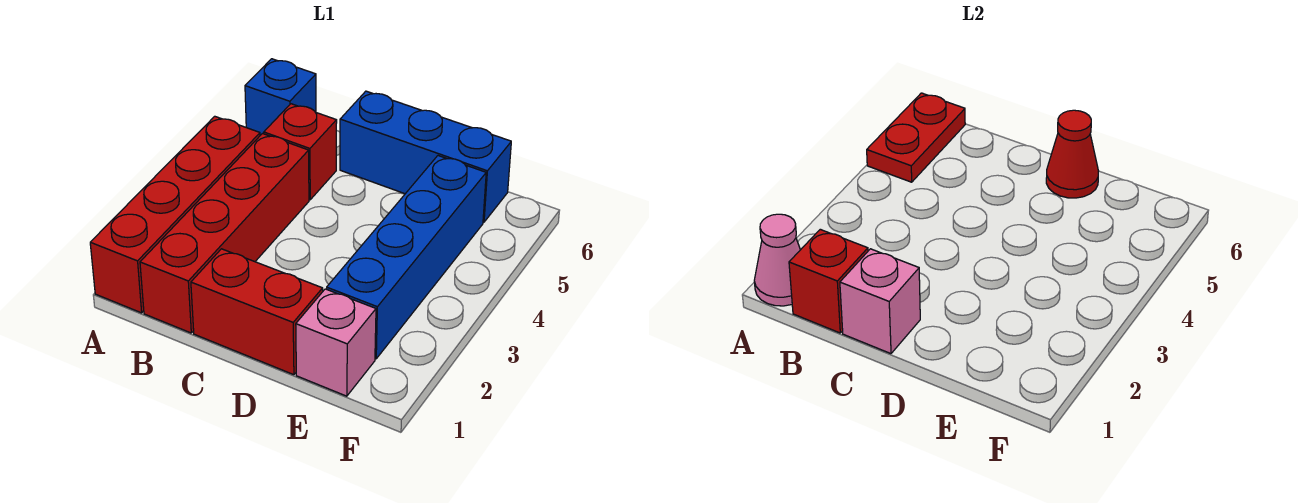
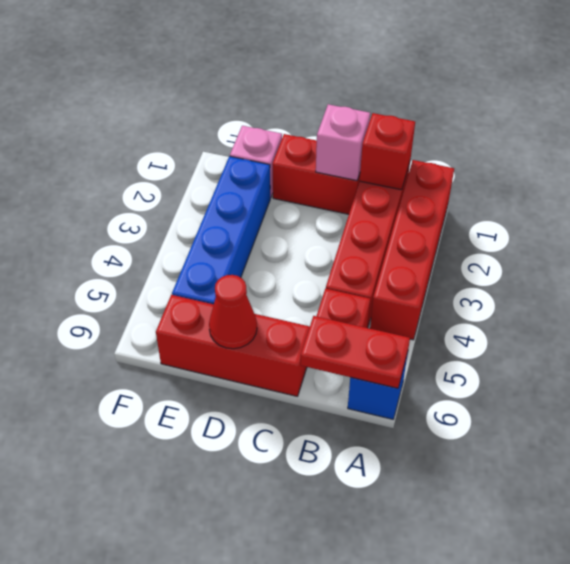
pink cone A1 level 2 -> none
red plate A5:A6 level 2 -> red plate A6:B6 level 2
blue brick C6:E6 level 1 -> red brick C6:E6 level 1

